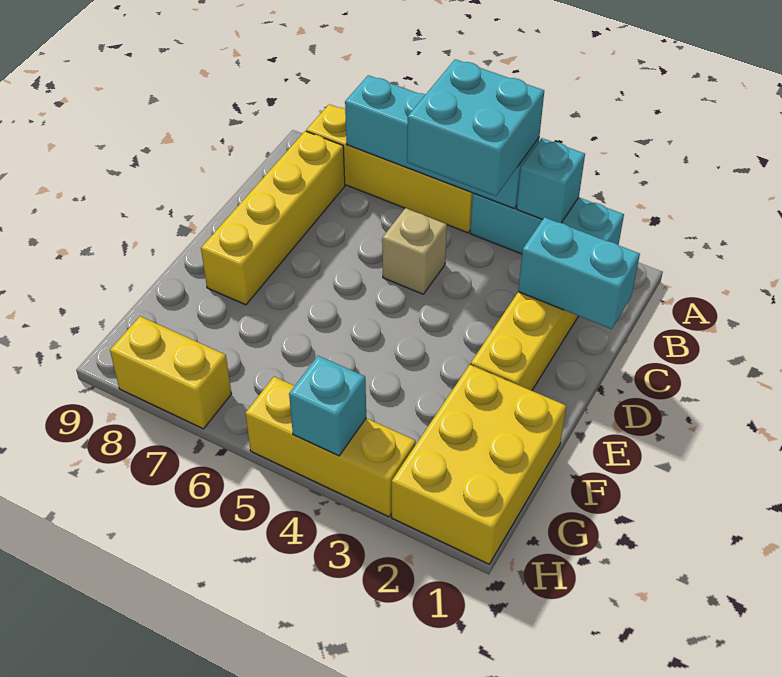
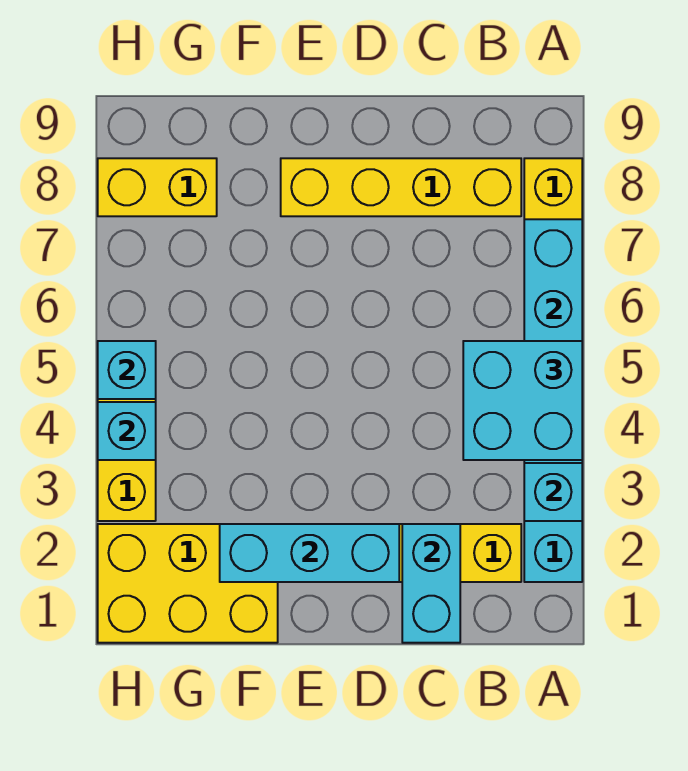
tan brick C5 level 1 -> none
none -> cyan brick D2:F2 level 2
none -> cyan brick H5 level 2
yellow brick H7:H8 level 1 -> yellow brick G8:H8 level 1

